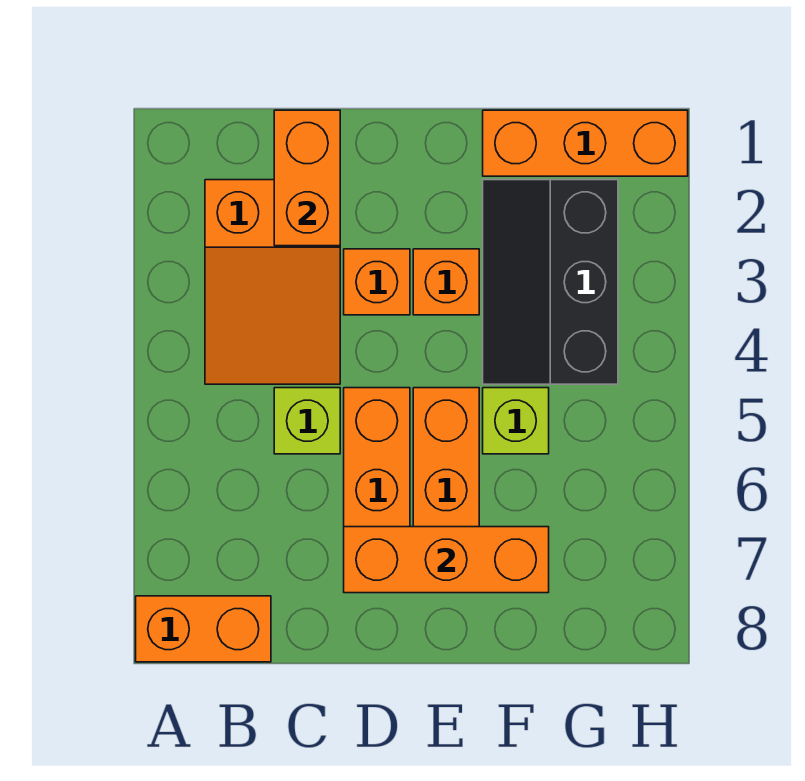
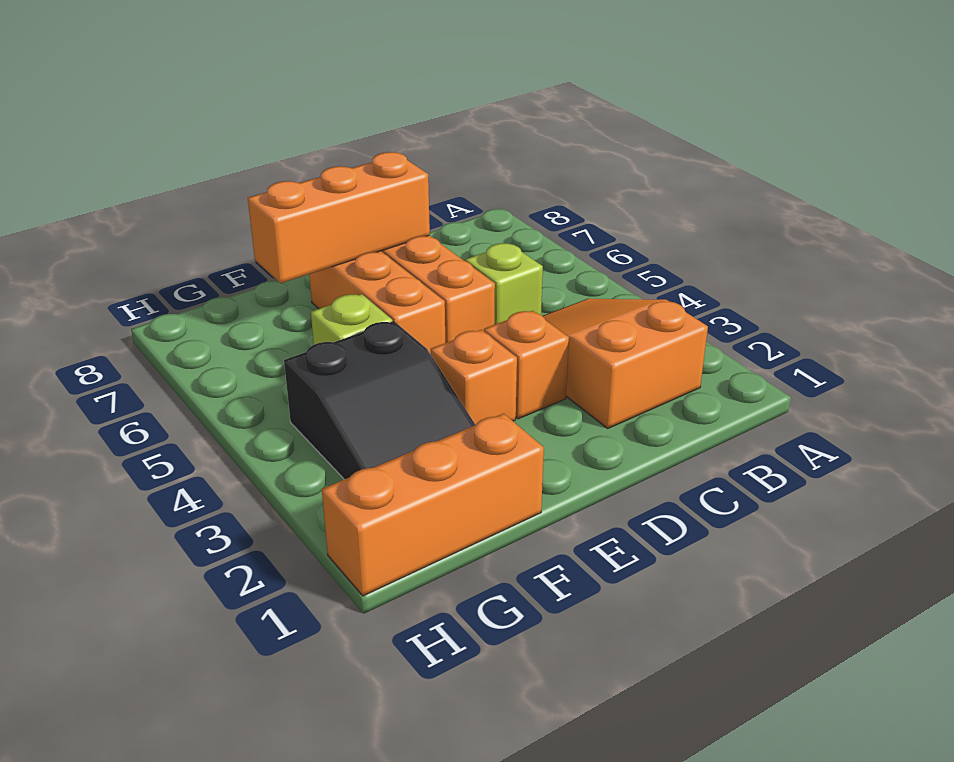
orange brick A8:B8 level 1 -> none
orange brick C1:C2 level 2 -> none
black slope F2:G4 level 1 top G -> black slope F2:G4 level 1 top 4

